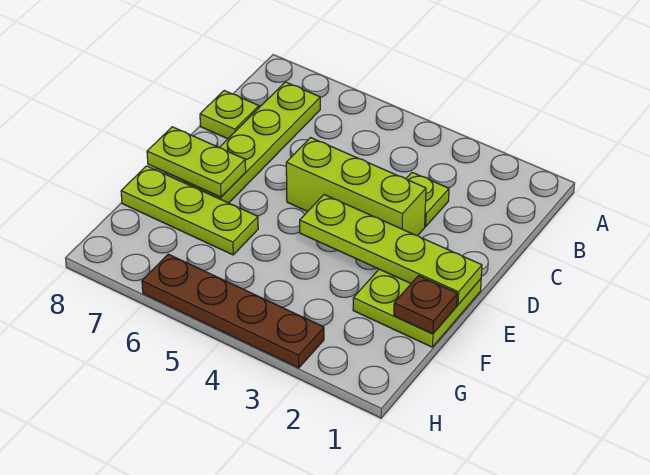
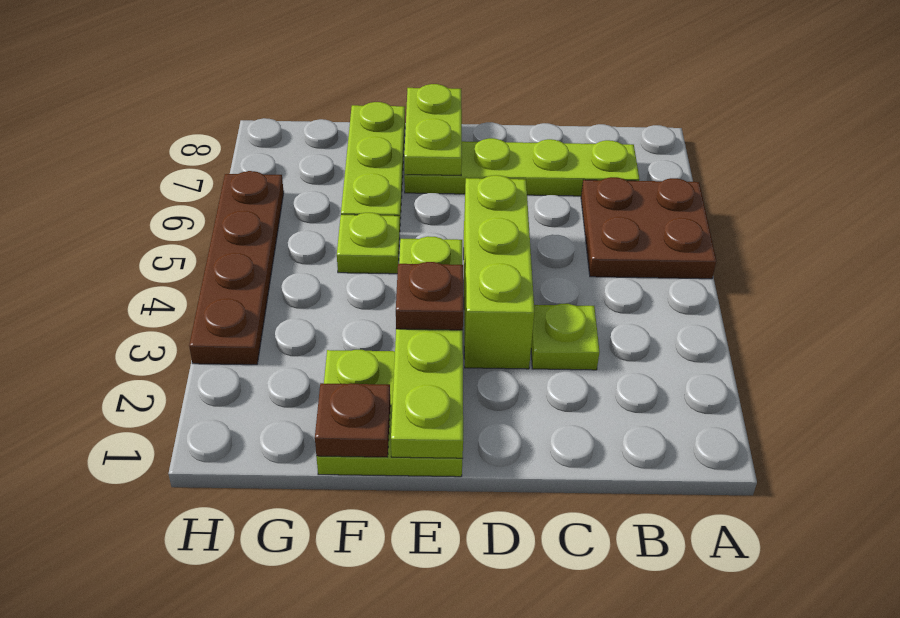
none -> brown plate A5:B6 level 1
lime plate C8 level 1 -> lime plate F5 level 1
none -> brown plate E3 level 3

